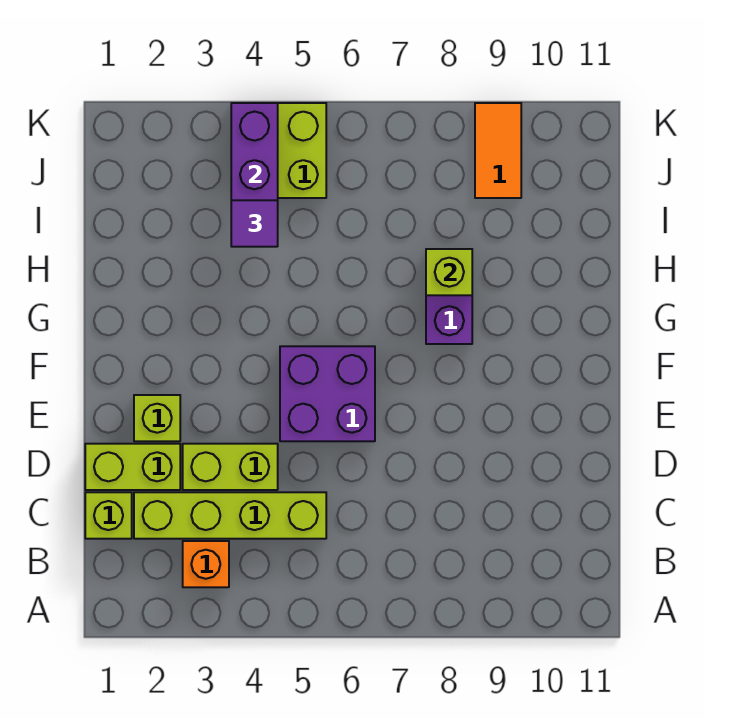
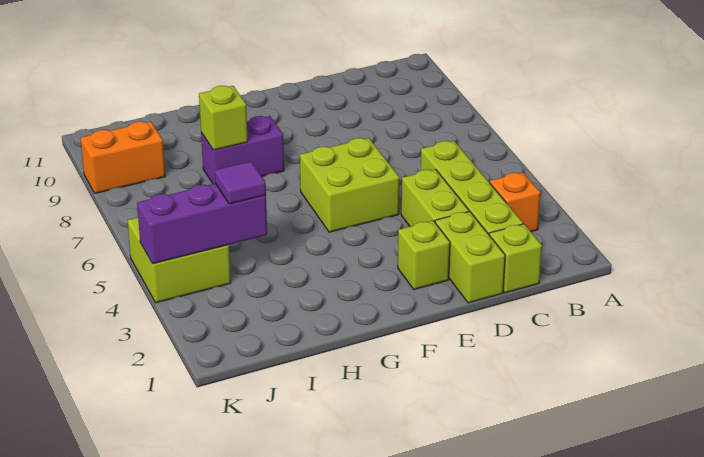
purple brick E5:F6 level 1 -> lime brick E5:F6 level 1
orange tile J9:K9 level 1 -> orange brick J9:K9 level 1

